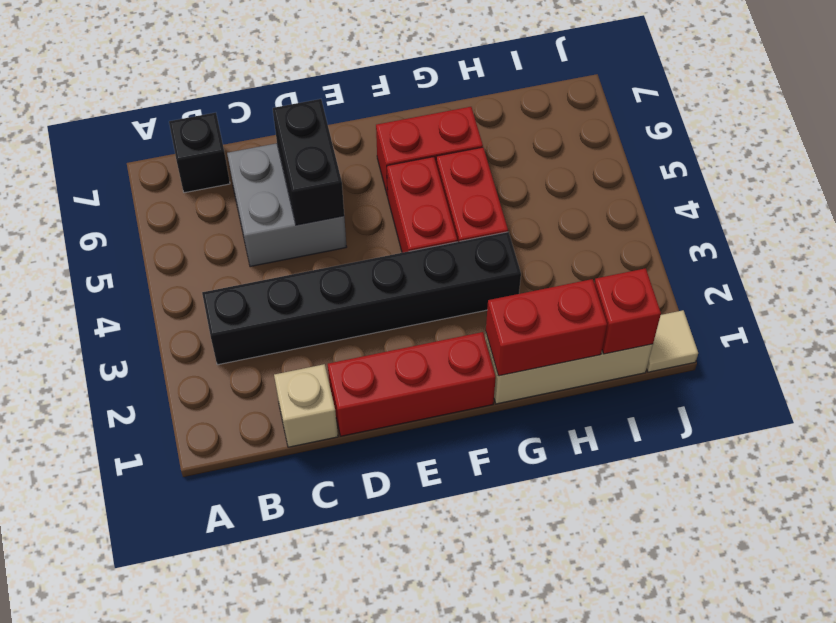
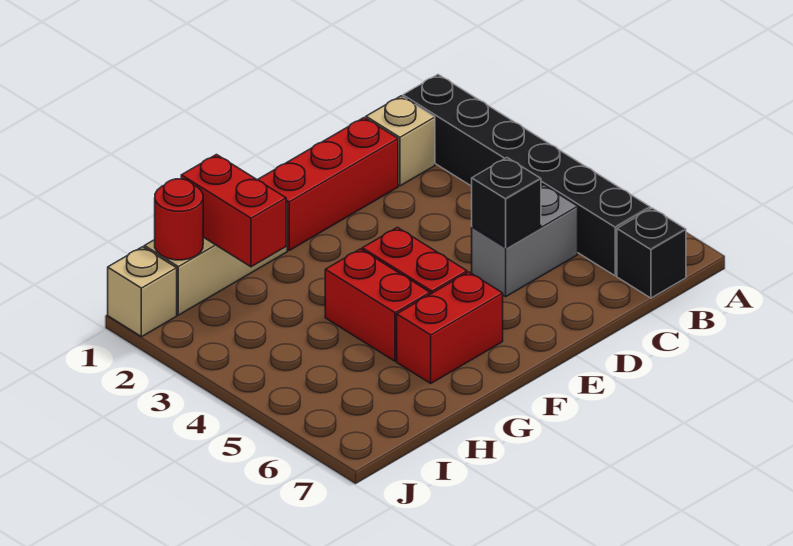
black brick B3:G3 level 1 -> black brick B1:B6 level 1
grey brick C5:D6 level 1 -> grey brick C5:D5 level 1
black brick D5:D6 level 2 -> black brick D5 level 2
red brick G1:H1 level 2 -> red brick H1:H2 level 2
red brick I1 level 2 -> red round brick I1 level 2
tan tile J1 level 1 -> tan brick J1 level 1

